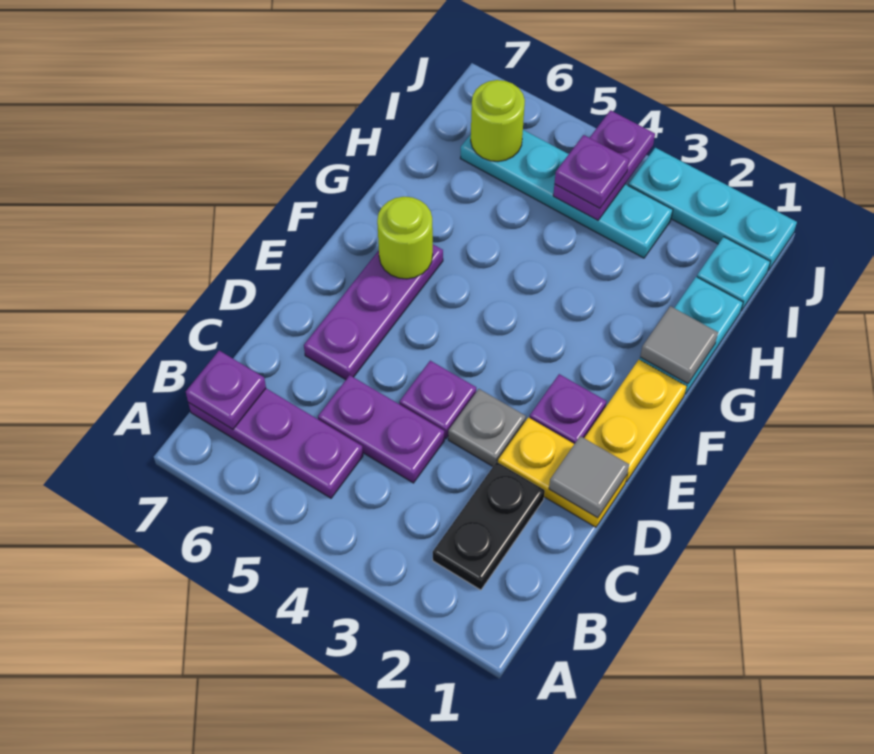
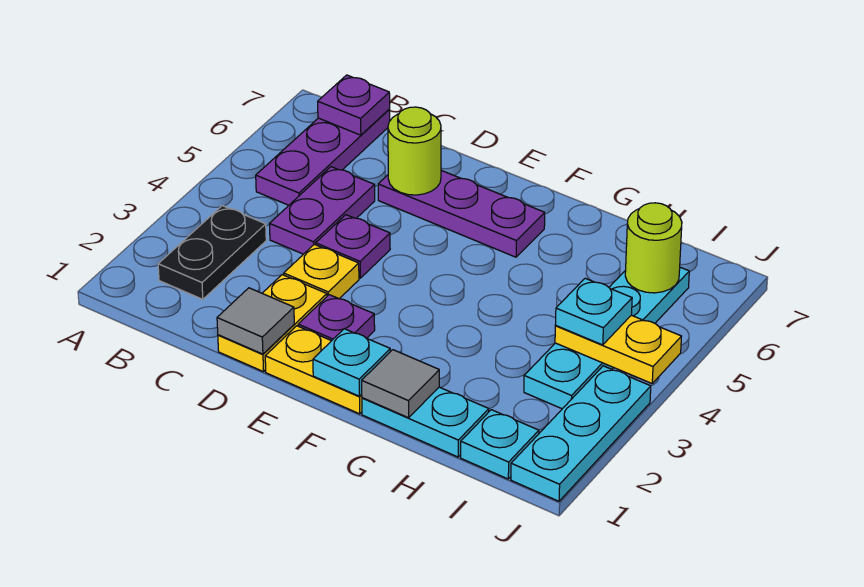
black plate B2:C2 level 1 -> black plate B2:B3 level 1
grey plate D3 level 1 -> yellow plate D3 level 1
none -> cyan plate F1 level 2
lime round brick F6 level 2 -> lime round brick D6 level 2
purple plate I4:J4 level 2 -> yellow plate I4:J4 level 2
purple plate I4 level 3 -> cyan plate I4 level 3

